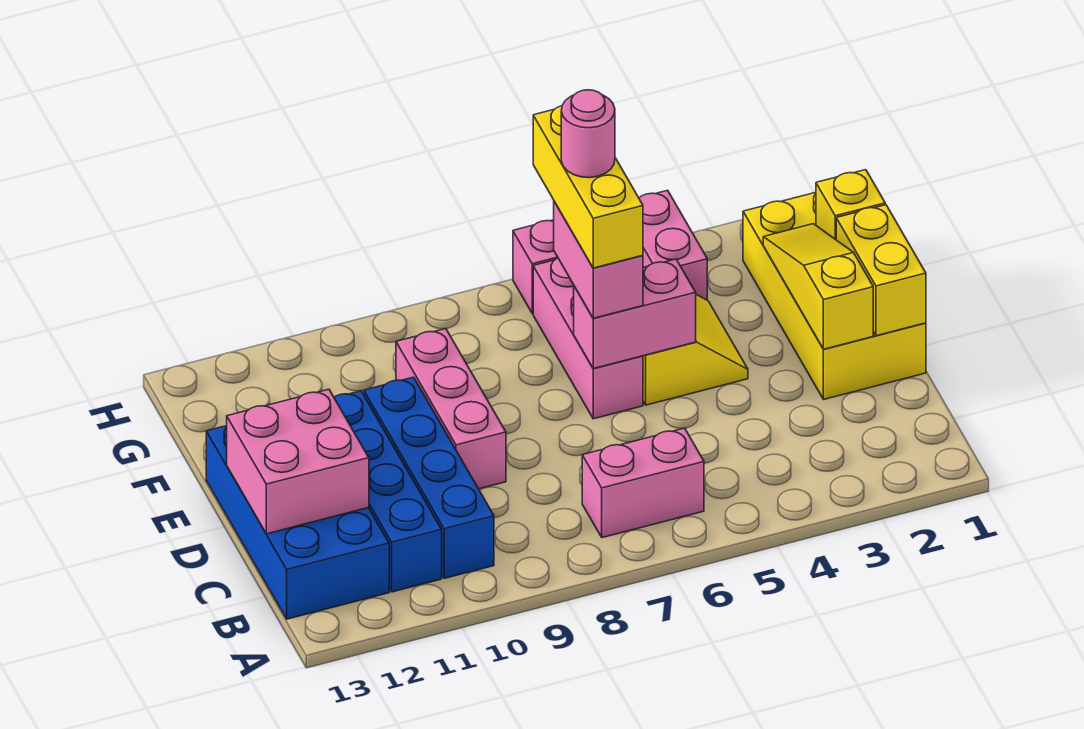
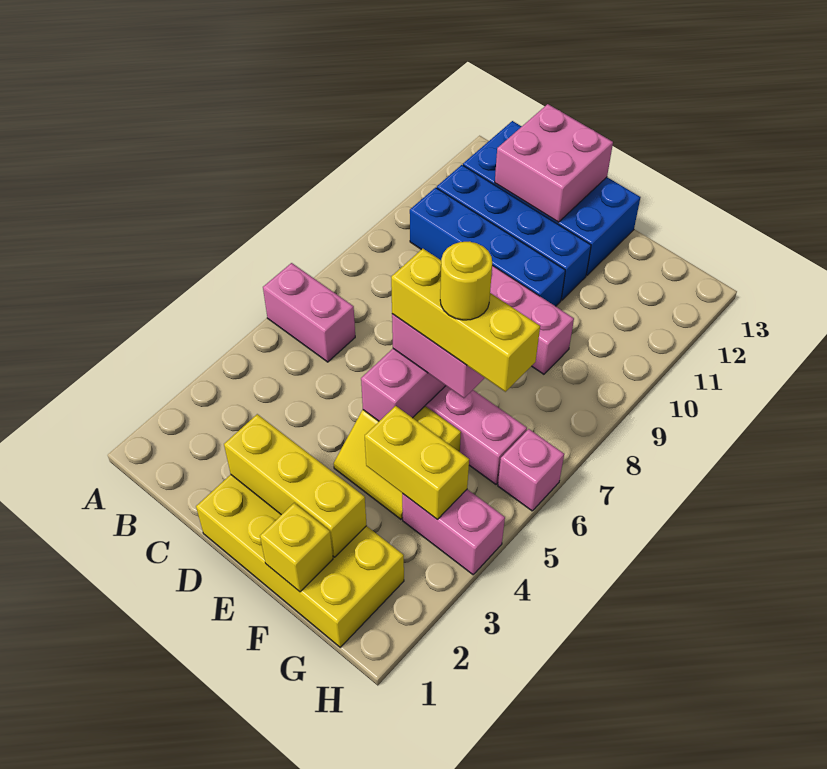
pink brick B6:B7 level 1 -> pink brick A6:B6 level 1
yellow brick D1:E1 level 2 -> yellow brick F4:G4 level 2
yellow slope D2:F2 level 2 top D -> yellow brick D2:F2 level 2
pink round brick F6 level 5 -> yellow round brick F6 level 5

